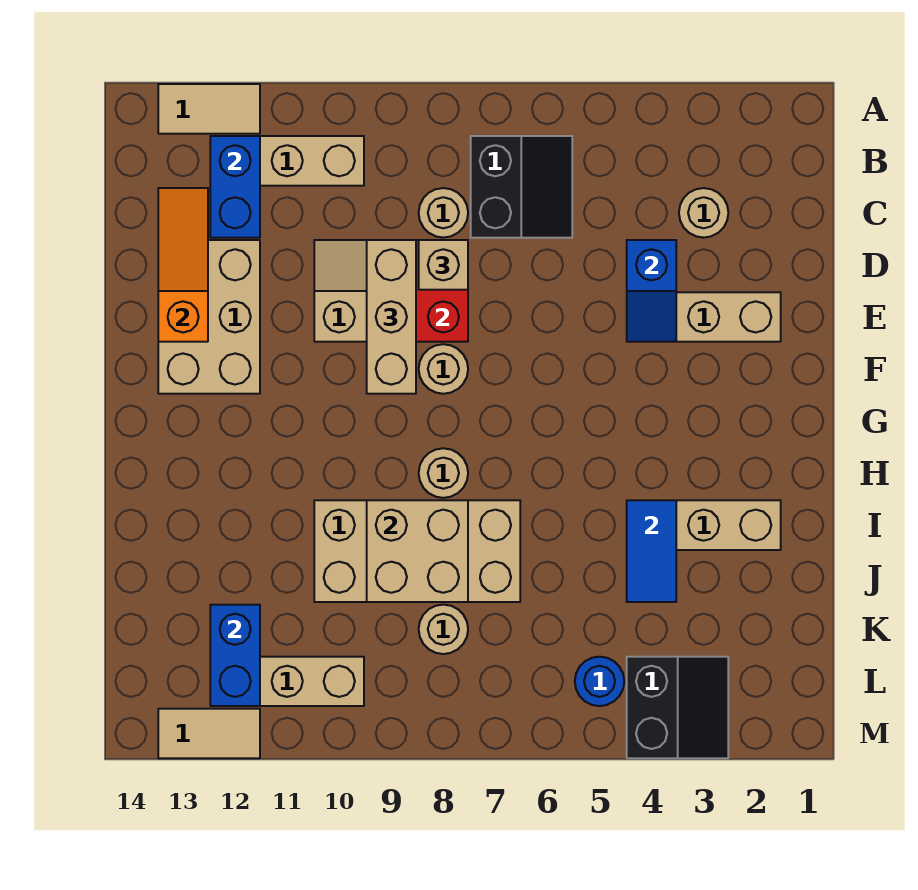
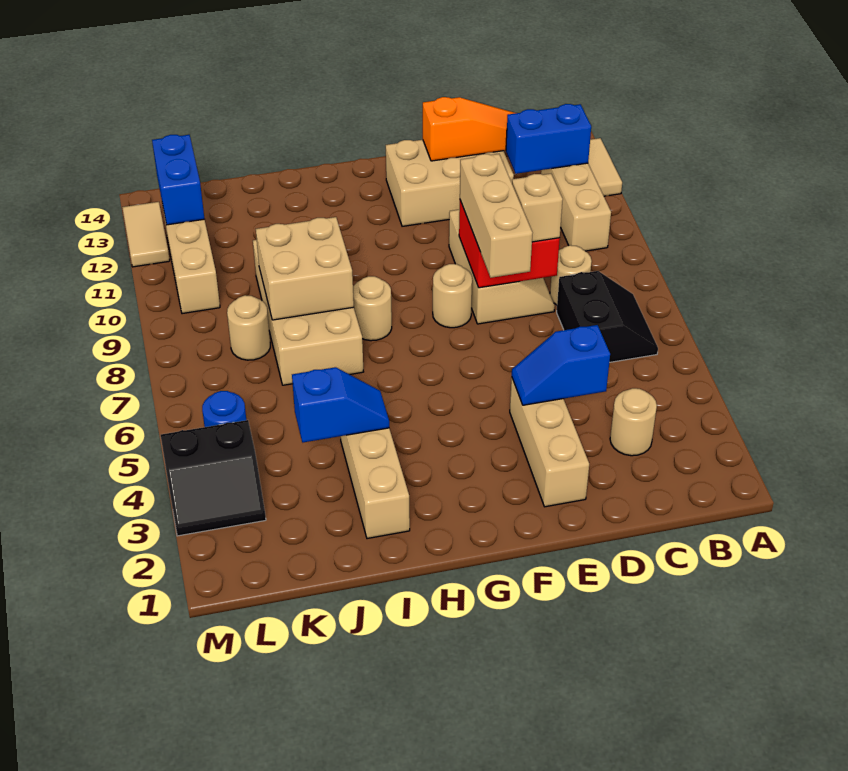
black slope B6:C7 level 1 top 7 -> black slope B6:C7 level 1 top C
tan brick D9:F9 level 3 -> tan brick E7:E9 level 3
blue tile I4:J4 level 2 -> blue slope I4:J4 level 2 top J
blue brick K12:L12 level 2 -> blue brick L12:L13 level 2

